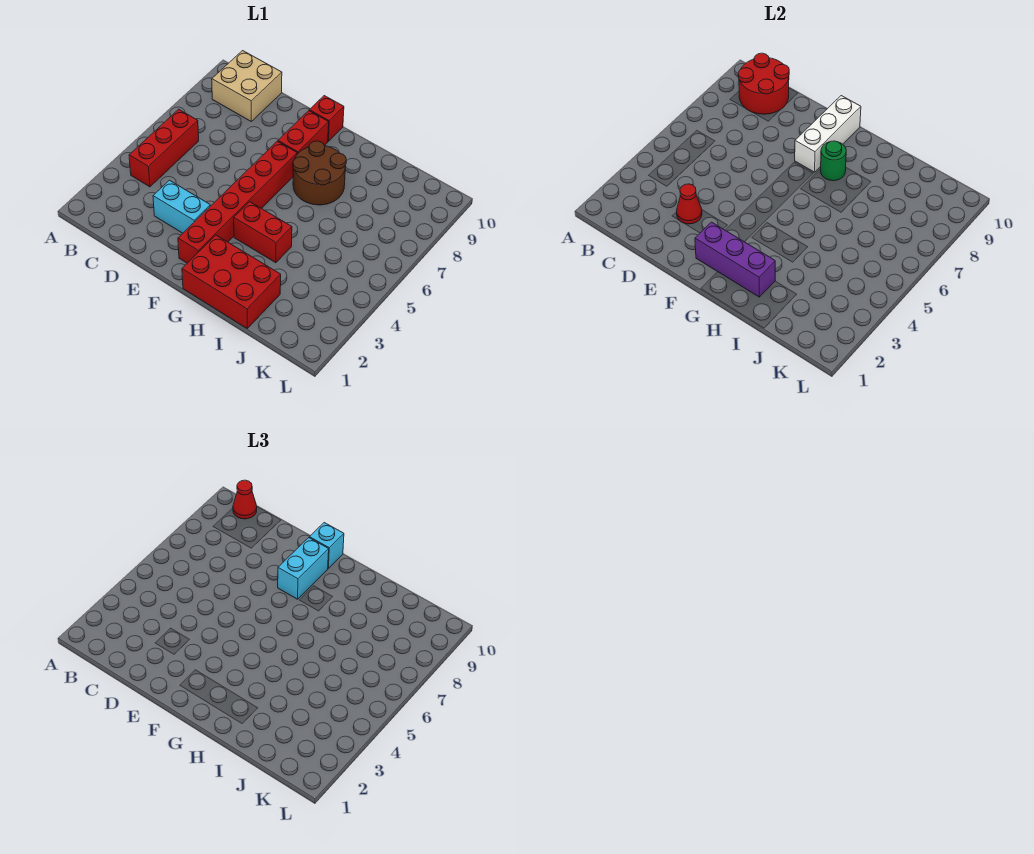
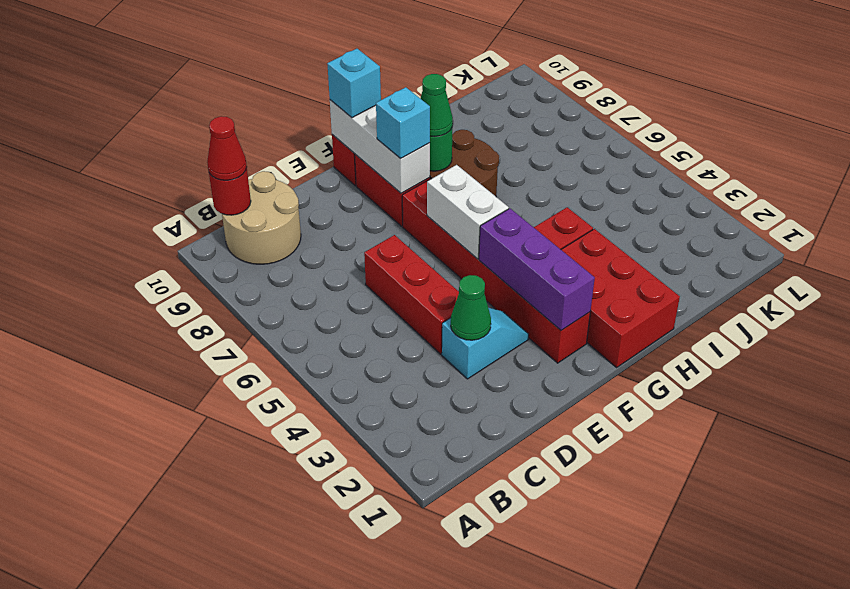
red brick B4:B6 level 1 -> red brick D4:D6 level 1
tan brick B9:C10 level 1 -> tan round brick B9:C10 level 1
red round brick B9:C10 level 2 -> red round brick B10 level 2
cyan brick D3:E3 level 1 -> cyan slope D3:E3 level 1 top D
red cone D3 level 2 -> green cone D3 level 2
purple brick F2:H2 level 2 -> purple brick F2:F4 level 2
none -> white brick F5:F6 level 2
cyan brick F8:F9 level 3 -> cyan brick F8 level 3
red brick G1:I2 level 1 -> red brick G1:H3 level 1
none -> green cone G8 level 3

